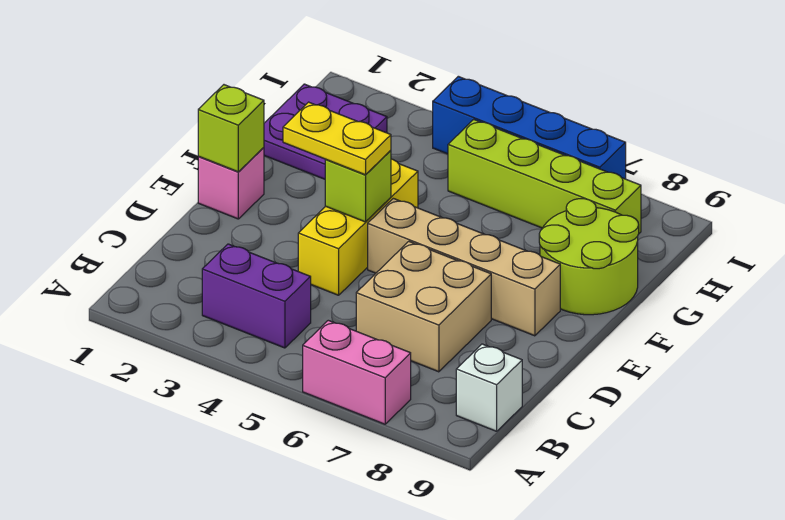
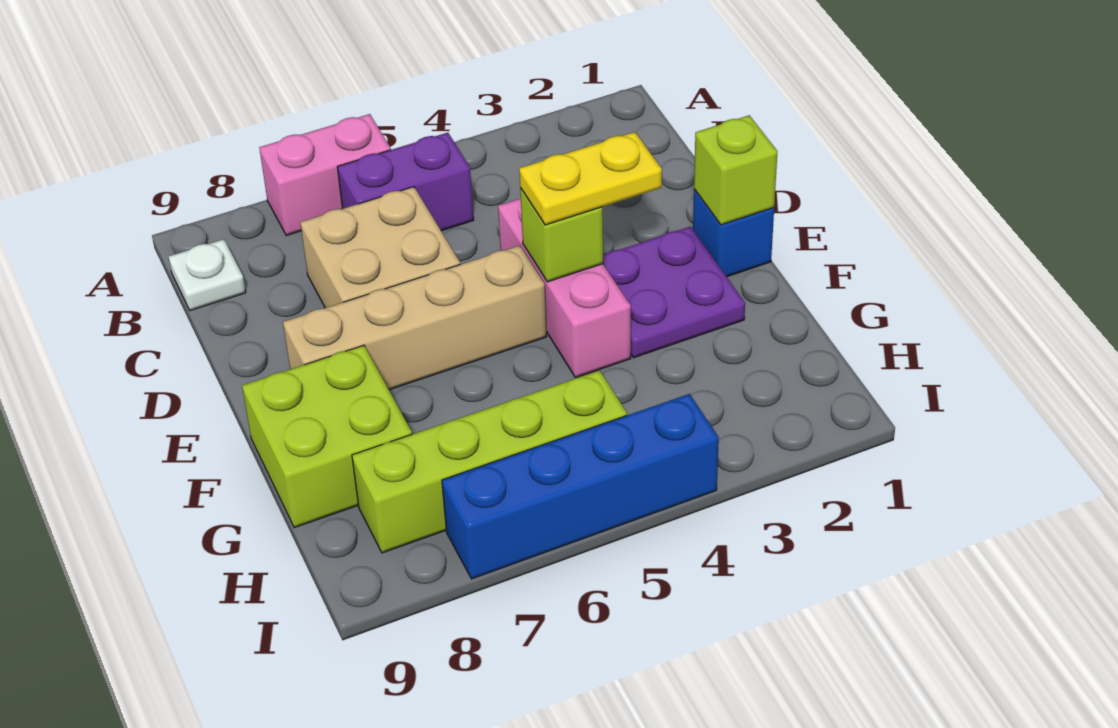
purple brick B3:B4 level 1 -> purple brick B5:B6 level 1
white brick B9 level 1 -> white plate B9 level 1
yellow brick D4:F4 level 1 -> pink brick D4:F4 level 1
pink brick E1 level 1 -> blue brick E1 level 1
lime round brick F8:G9 level 1 -> lime brick F8:G9 level 1
purple plate G1:H2 level 1 -> purple plate E2:F3 level 1

